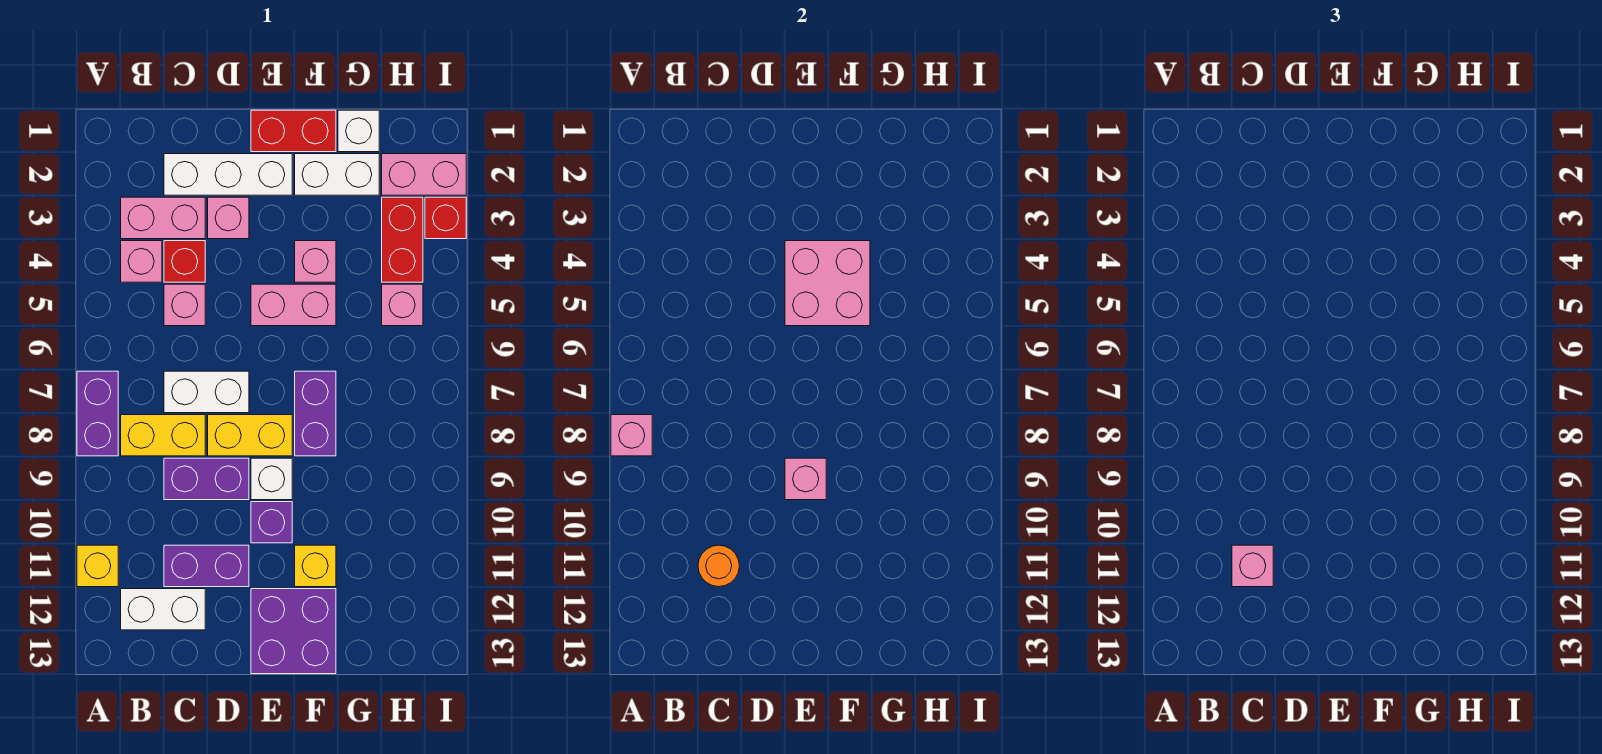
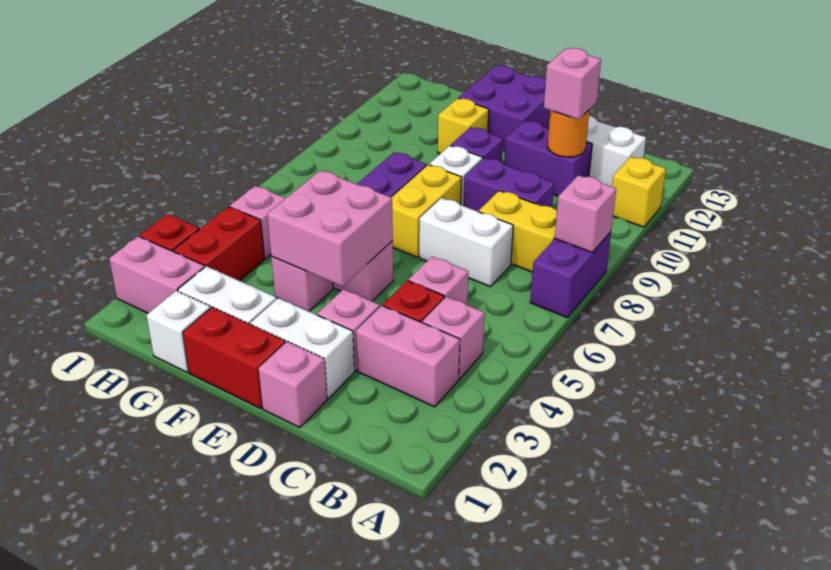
white brick C2:E2 level 1 -> white brick D2:E2 level 1
yellow brick D8:E8 level 1 -> yellow brick E7:E8 level 1
pink brick E9 level 2 -> pink brick D1 level 1

